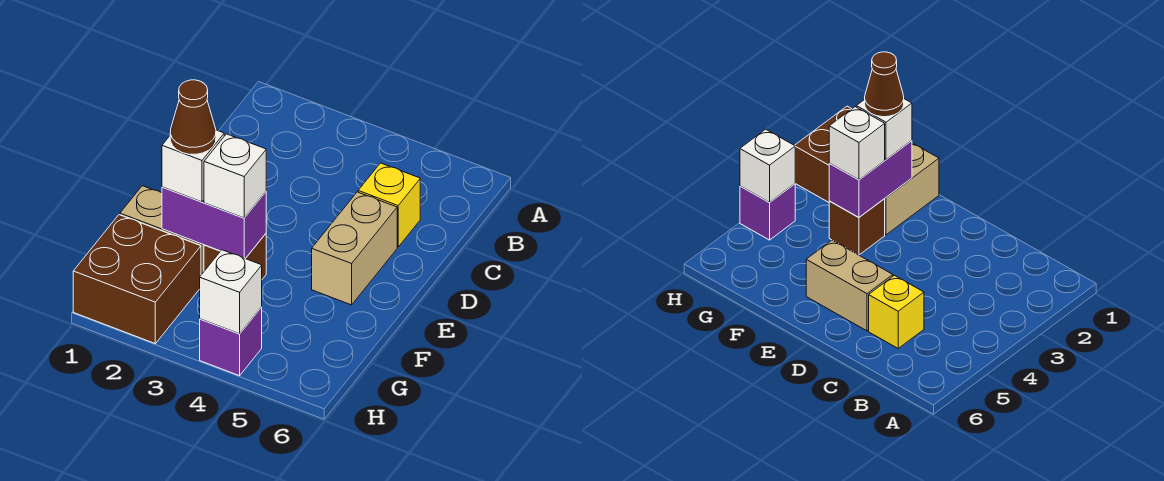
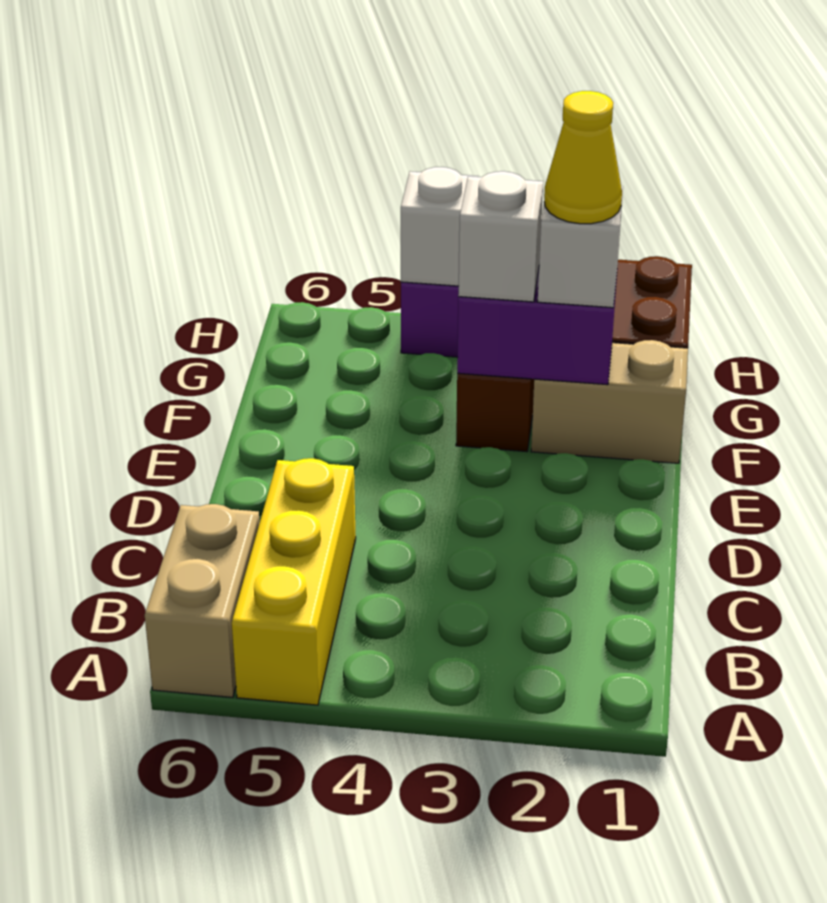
yellow brick C5 level 1 -> yellow brick A5:C5 level 1
tan brick D5:E5 level 1 -> tan brick A6:B6 level 1
brown cone F2 level 4 -> yellow cone F2 level 4

